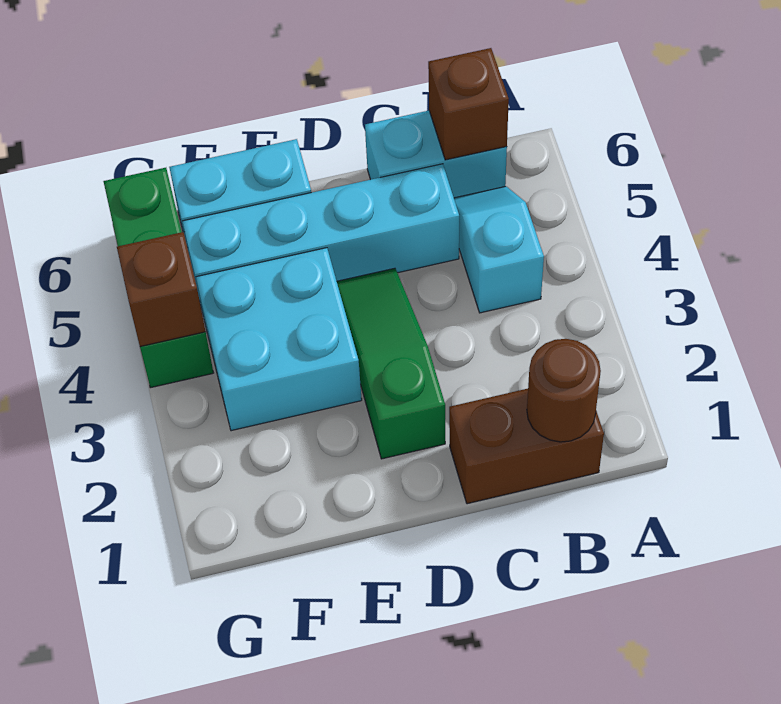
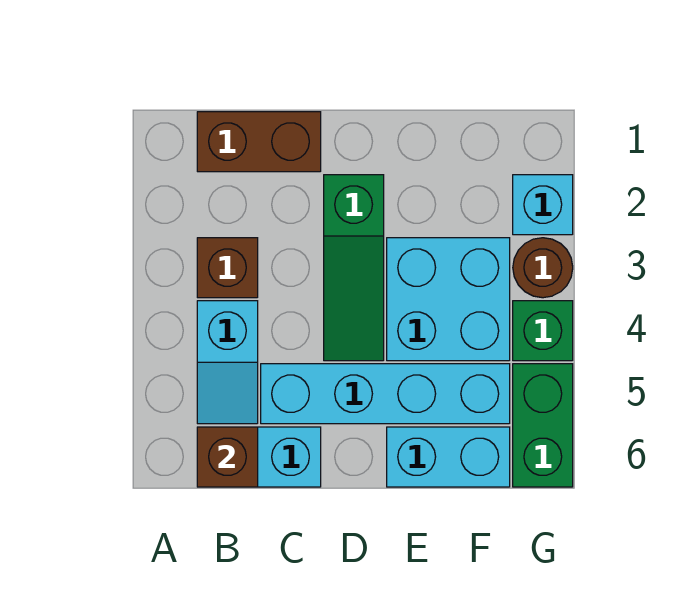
brown round brick B1 level 2 -> brown round brick G3 level 1
none -> cyan brick G2 level 1
brown brick G4 level 2 -> brown brick B3 level 1

